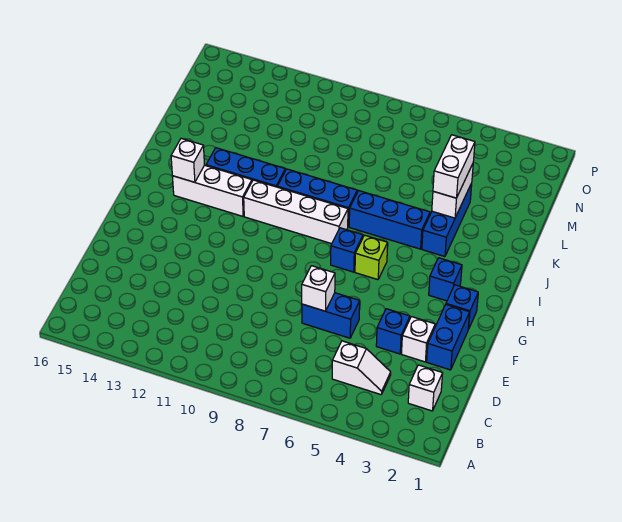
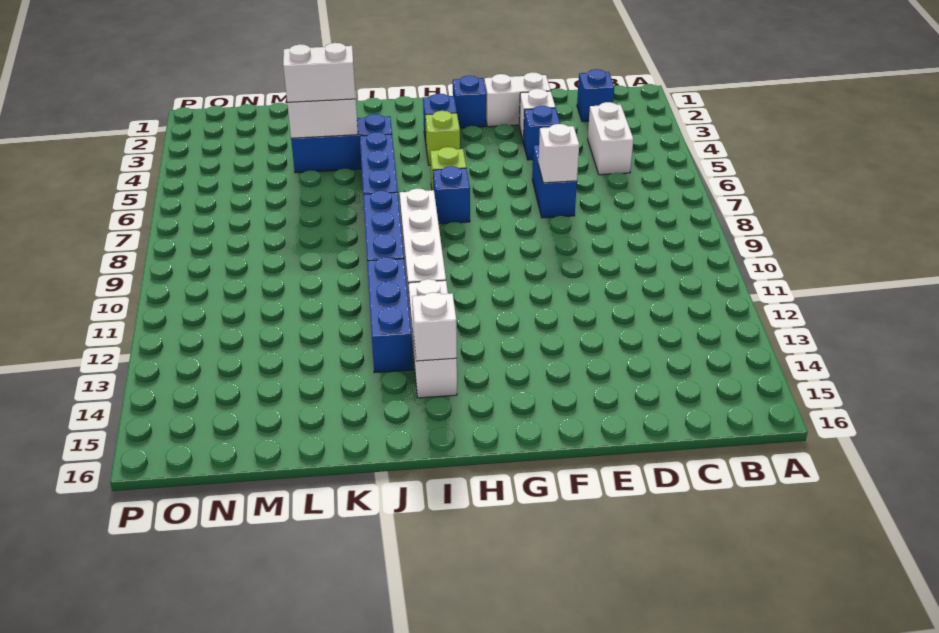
white brick C2 level 1 -> blue brick C2 level 1
white slope C4:C5 level 1 top 5 -> white brick C4:C5 level 1
blue brick E2:F2 level 1 -> white brick E2:F2 level 1
none -> lime brick H4 level 1

